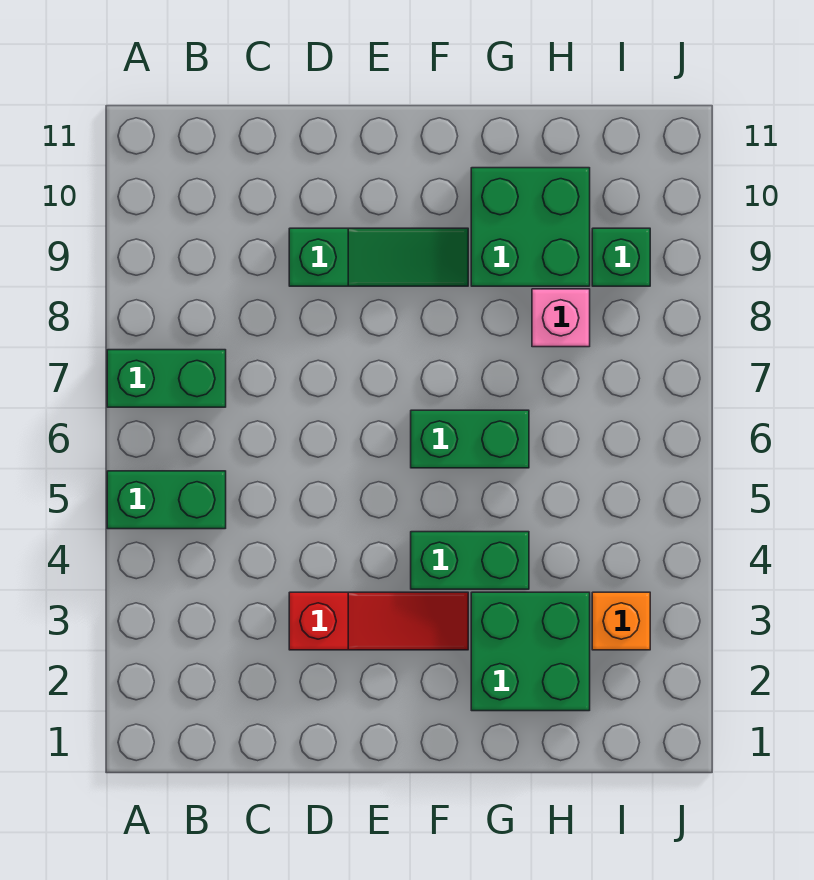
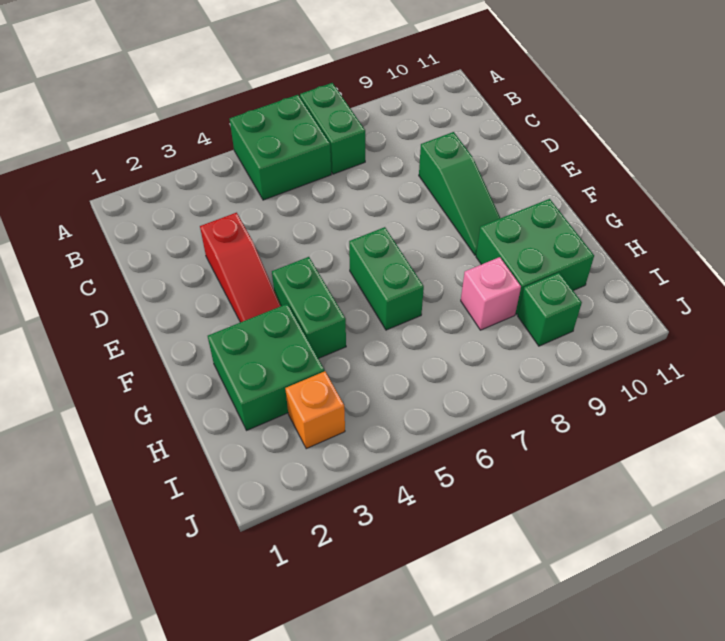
green brick A5:B5 level 1 -> green brick A5:B6 level 1

